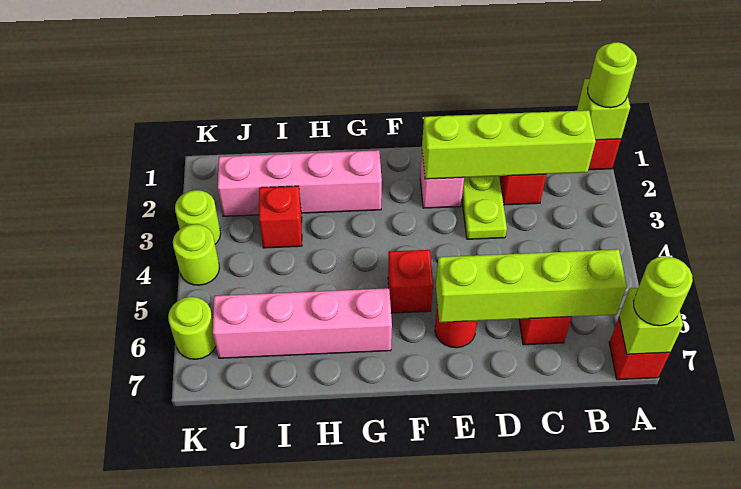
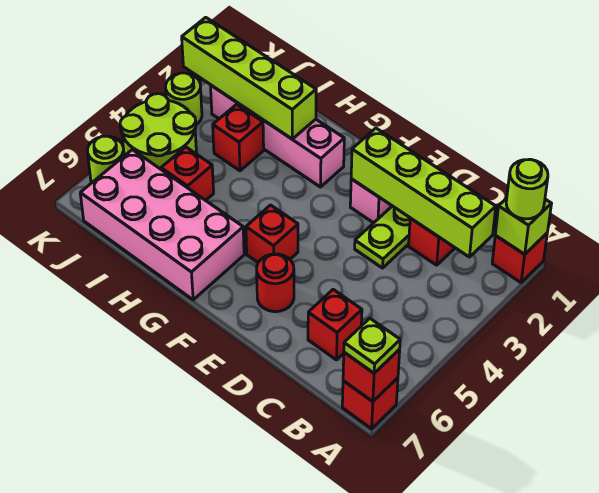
lime brick A7 level 2 -> red brick A7 level 2
lime round brick A7 level 3 -> lime plate A7 level 3
lime brick B6:E6 level 2 -> lime brick H2:K2 level 2
pink brick G6:J6 level 1 -> pink brick G6:J7 level 1
none -> red brick I5 level 1
lime round brick K4 level 1 -> lime round brick J4:K5 level 1

